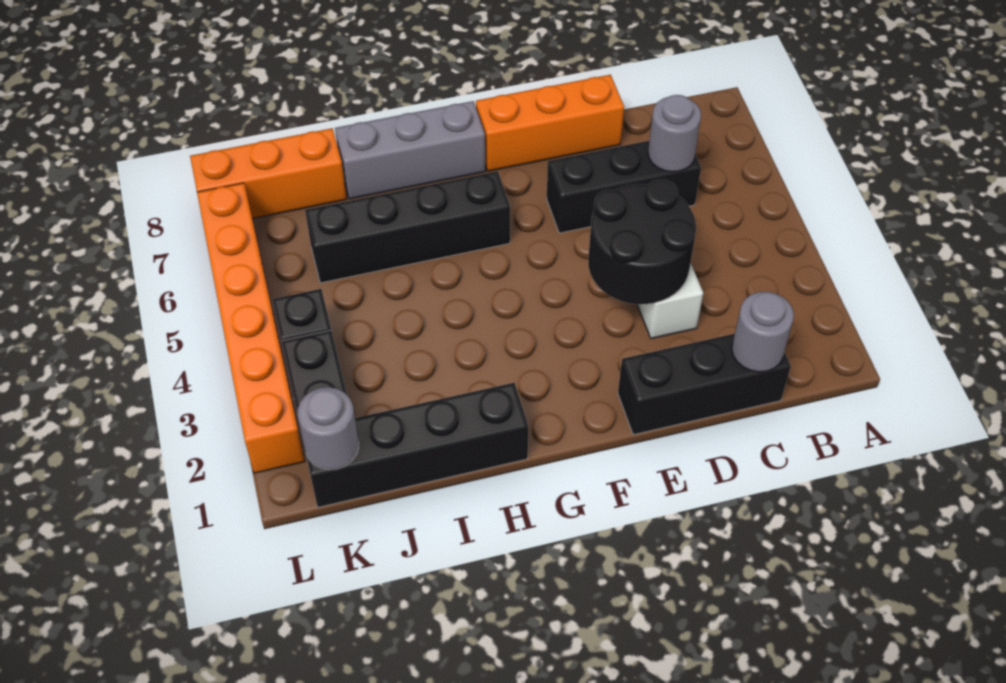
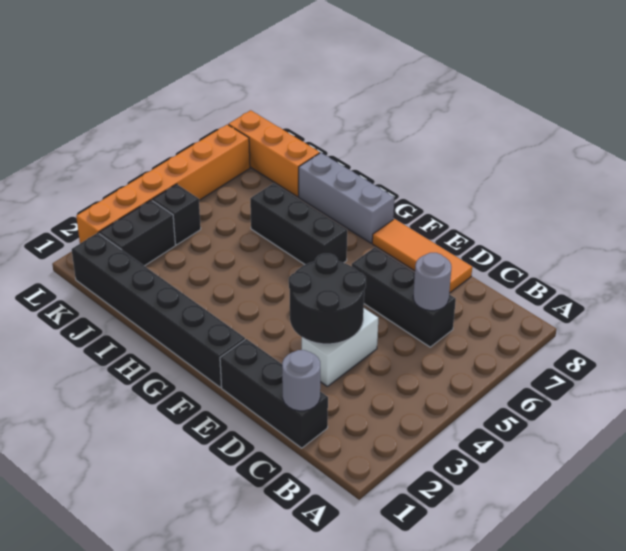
orange brick D8:F8 level 1 -> orange tile D8:F8 level 1
black brick G6:J6 level 1 -> black brick G6:I6 level 1
black brick H1:K1 level 1 -> black brick F1:K1 level 1
grey round brick K1 level 2 -> none

